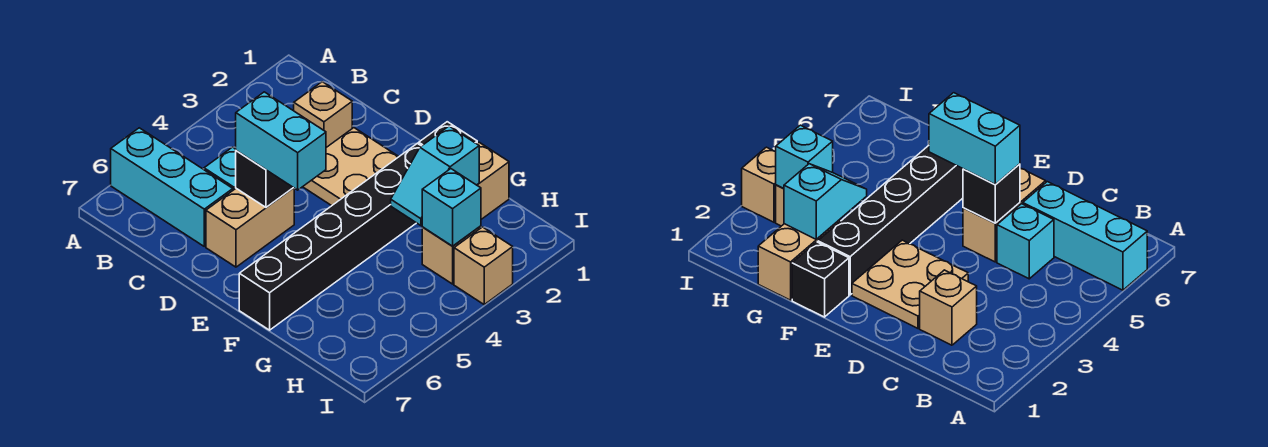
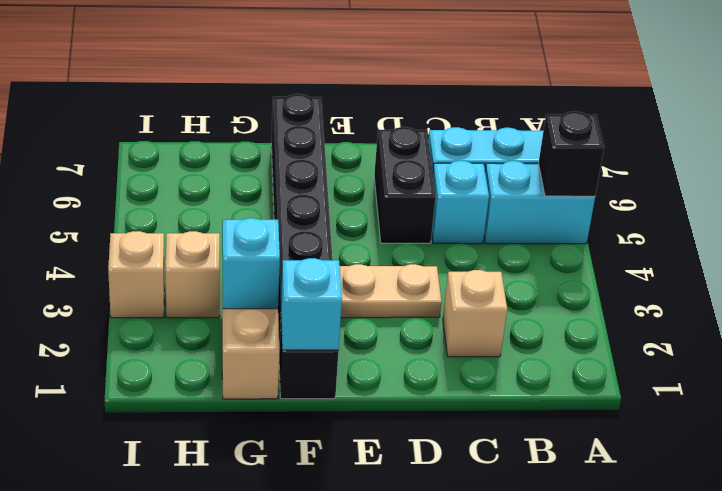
tan plate D2:E3 level 1 -> tan plate D3:E3 level 1
tan brick D5:D6 level 1 -> black brick D5:D6 level 1
black brick D5 level 2 -> black brick A5 level 2
cyan brick D5:E5 level 3 -> cyan brick A5:B5 level 1
cyan brick H3 level 2 -> cyan brick F1 level 2

